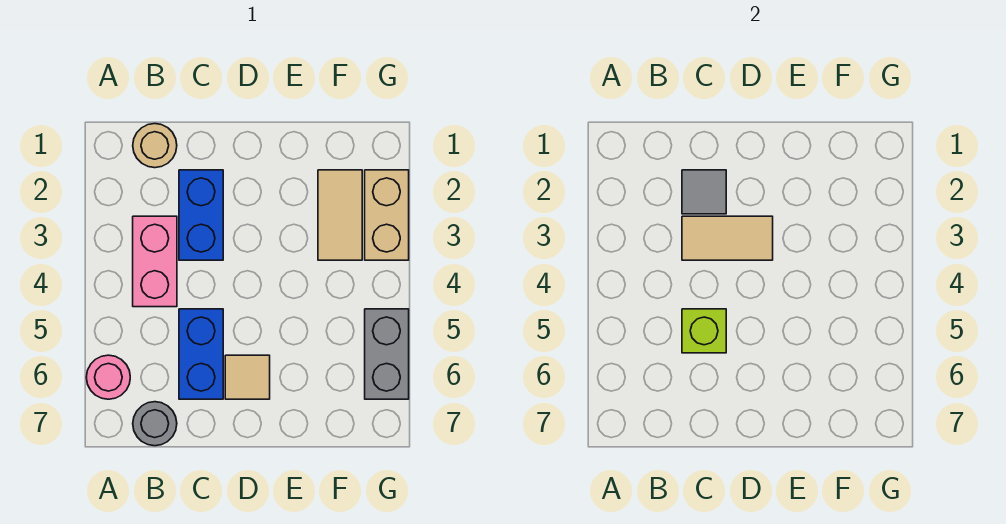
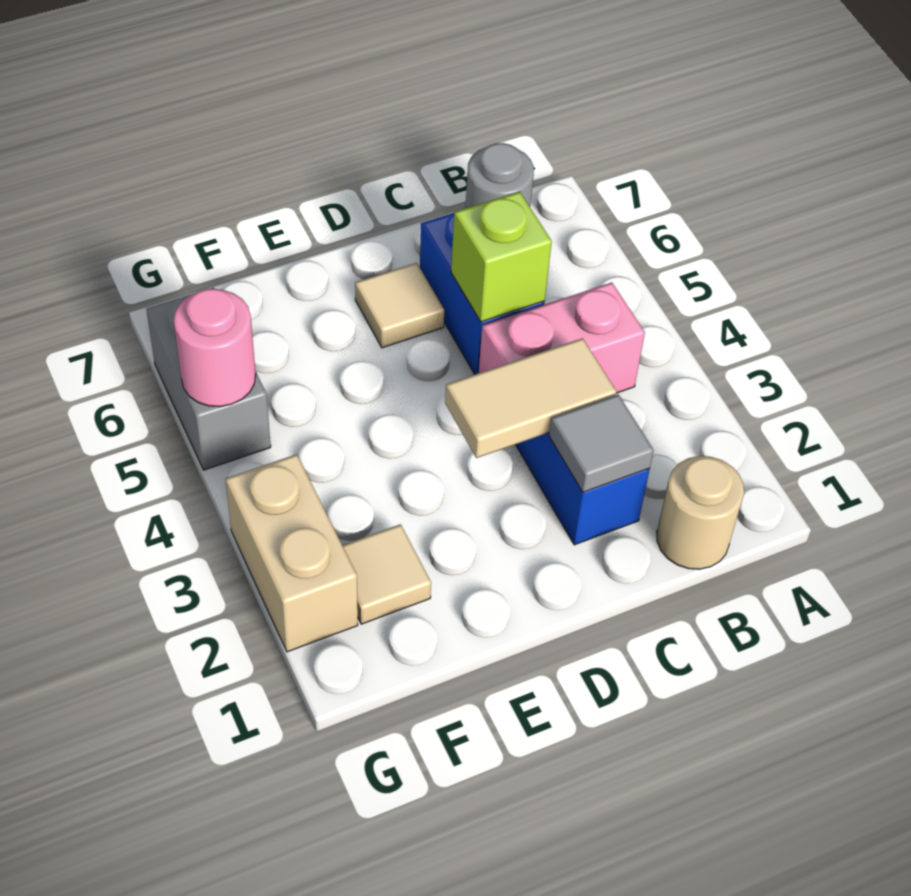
pink round brick A6 level 1 -> pink round brick G5 level 2
pink brick B3:B4 level 1 -> pink brick B4:C4 level 1
tan tile F2:F3 level 1 -> tan tile F2 level 1

